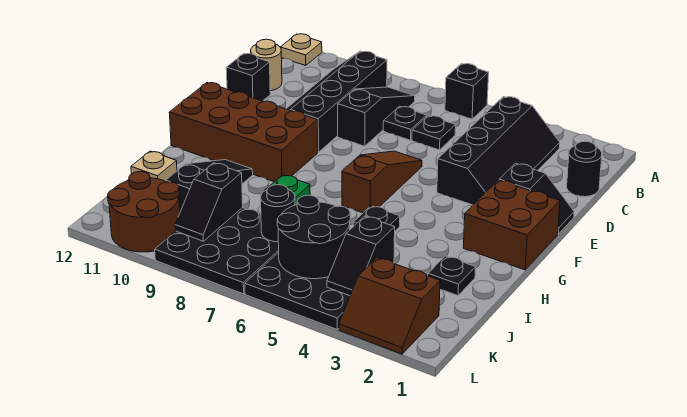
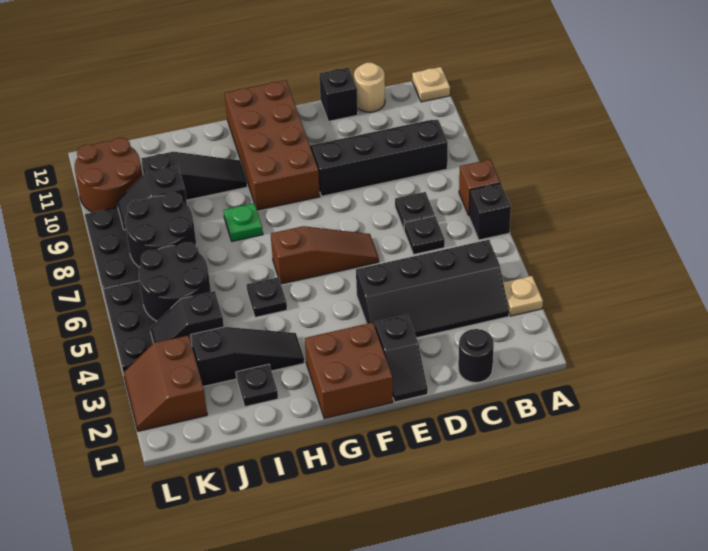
none -> brown brick A7 level 1
black slope B8:D8 level 1 top D -> black slope H3:J3 level 1 top J
tan plate I12 level 1 -> tan plate A3 level 1
black round brick J7 level 2 -> black round brick J7:K8 level 2

